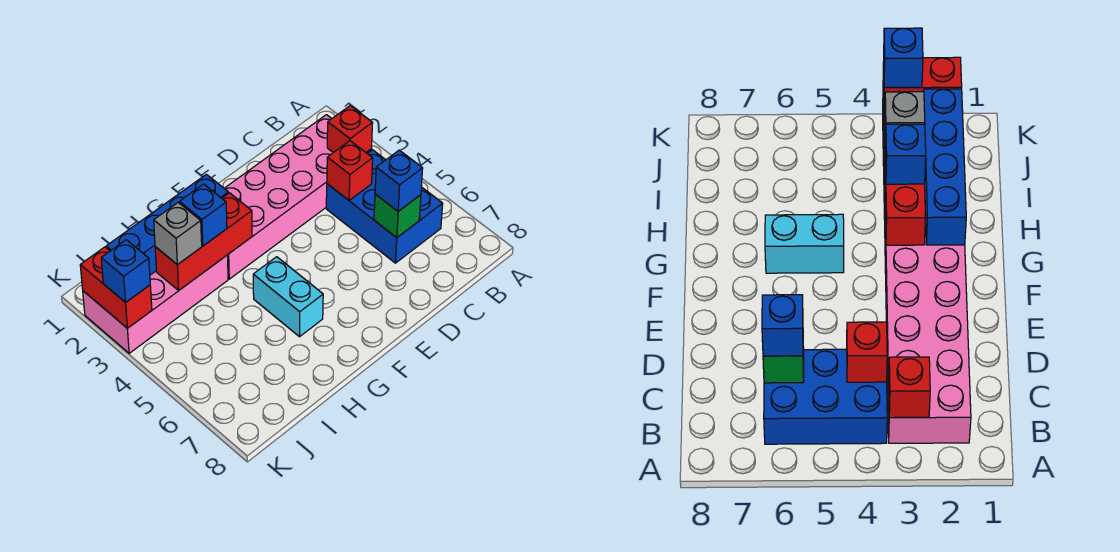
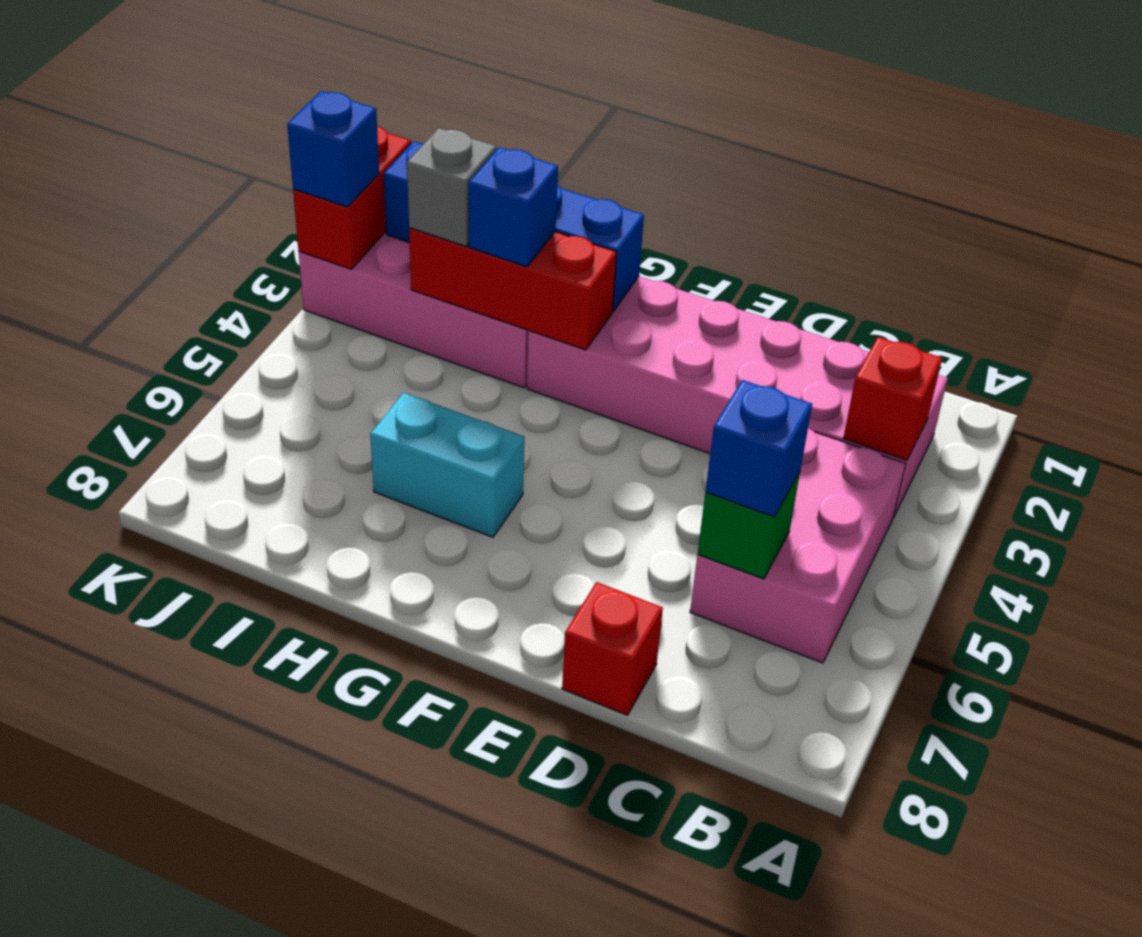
blue brick B4:C6 level 1 -> pink brick B4:C6 level 1
red brick C4 level 2 -> red brick D8 level 1
cyan brick G5:G6 level 1 -> cyan brick G6:H6 level 1

